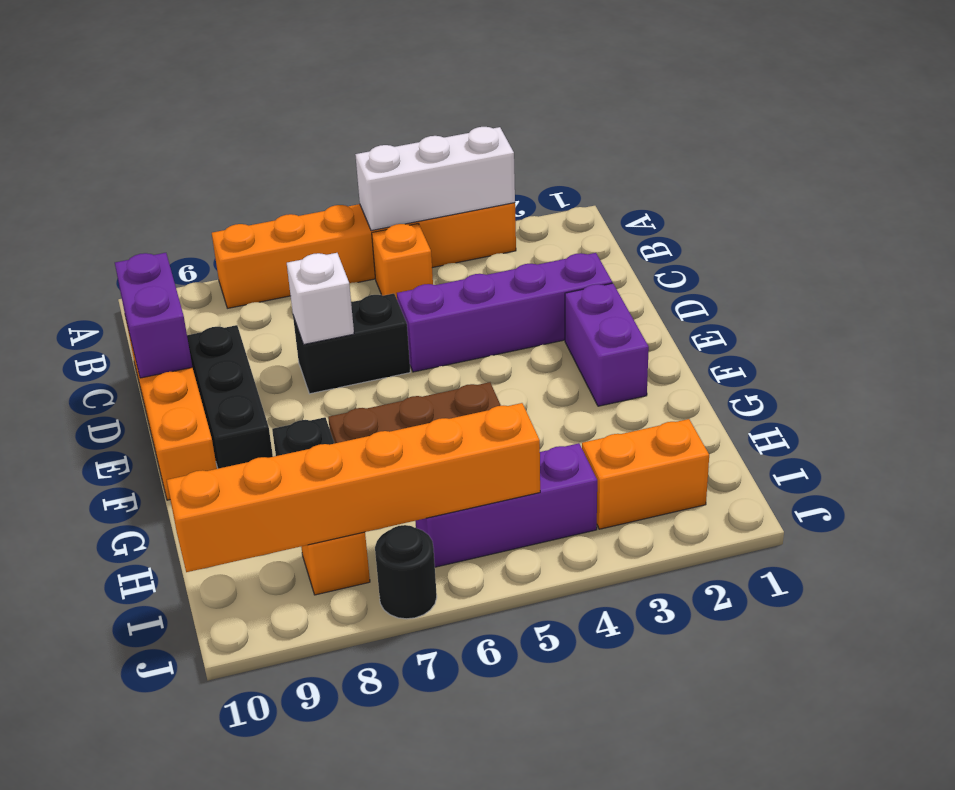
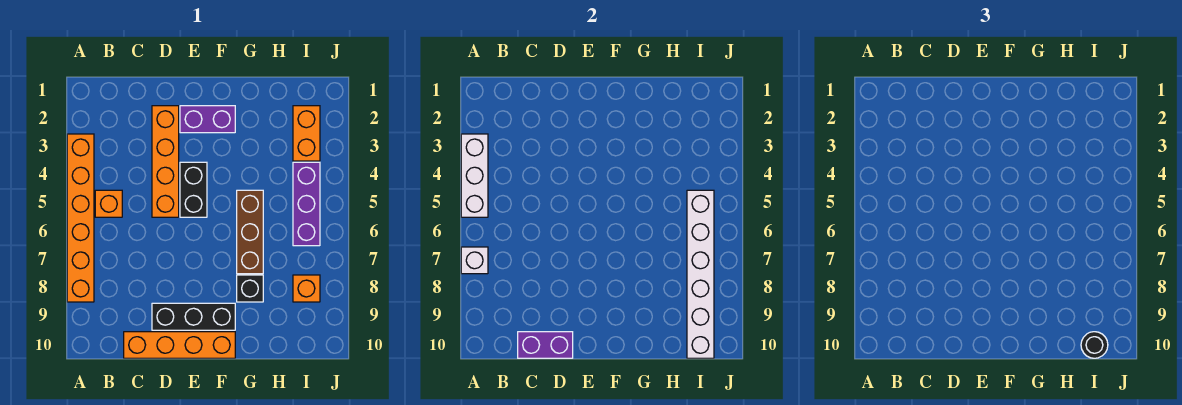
purple brick D2:D5 level 1 -> orange brick D2:D5 level 1
black brick D6:D7 level 1 -> black brick E4:E5 level 1
white brick D7 level 2 -> white brick A7 level 2
orange brick I5:I10 level 2 -> white brick I5:I10 level 2
black round brick J7 level 1 -> black round brick I10 level 3

